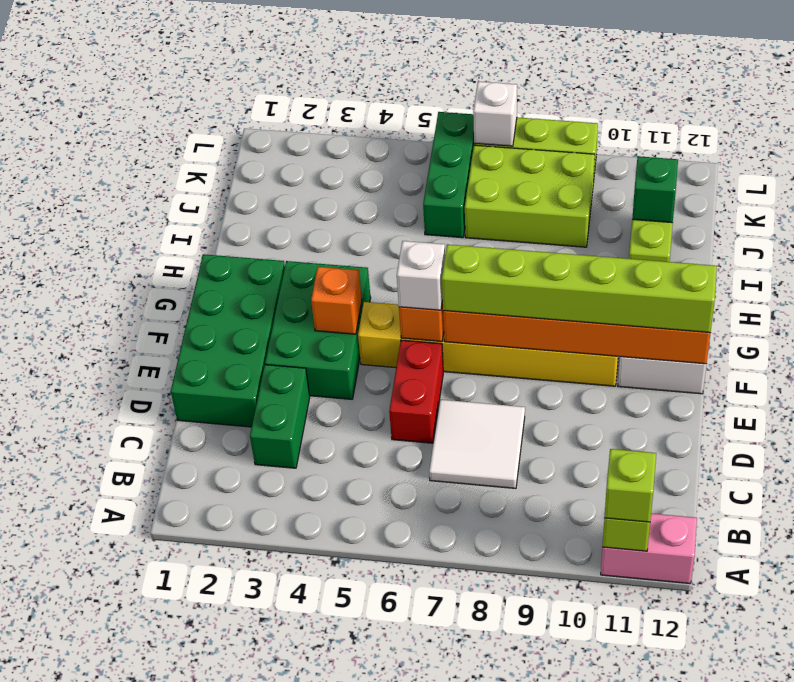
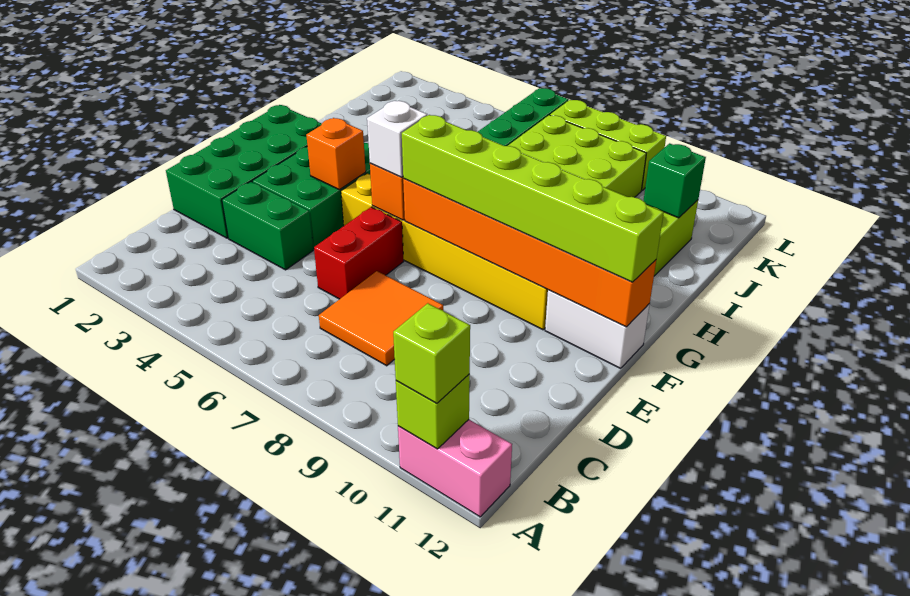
green brick C3:D3 level 1 -> green brick D3:D4 level 1
white tile C7:D8 level 1 -> orange tile C7:D8 level 1
white brick L7 level 2 -> none

